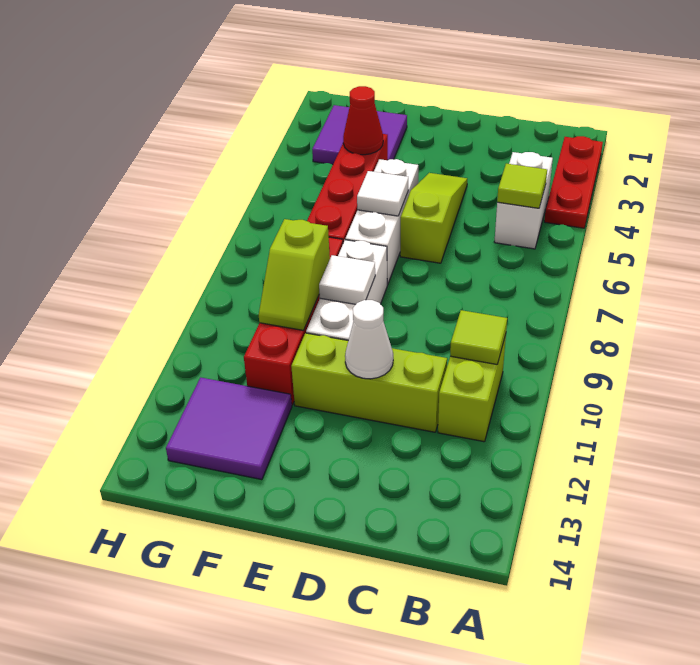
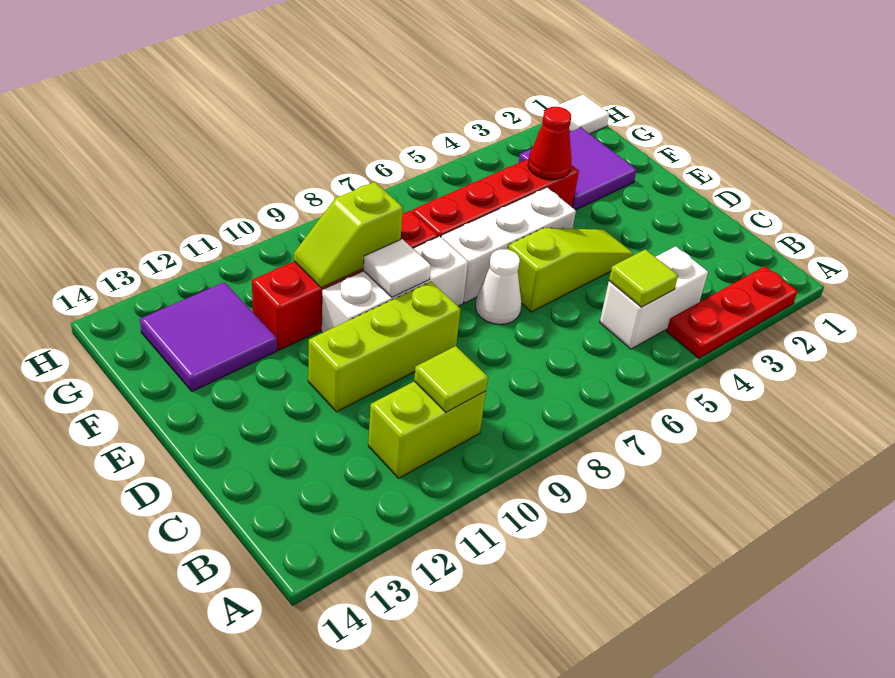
lime brick C11:E11 level 1 -> lime brick D9:D11 level 1
white cone D11 level 2 -> white cone D7 level 1
white tile E6 level 2 -> white tile H1 level 1

